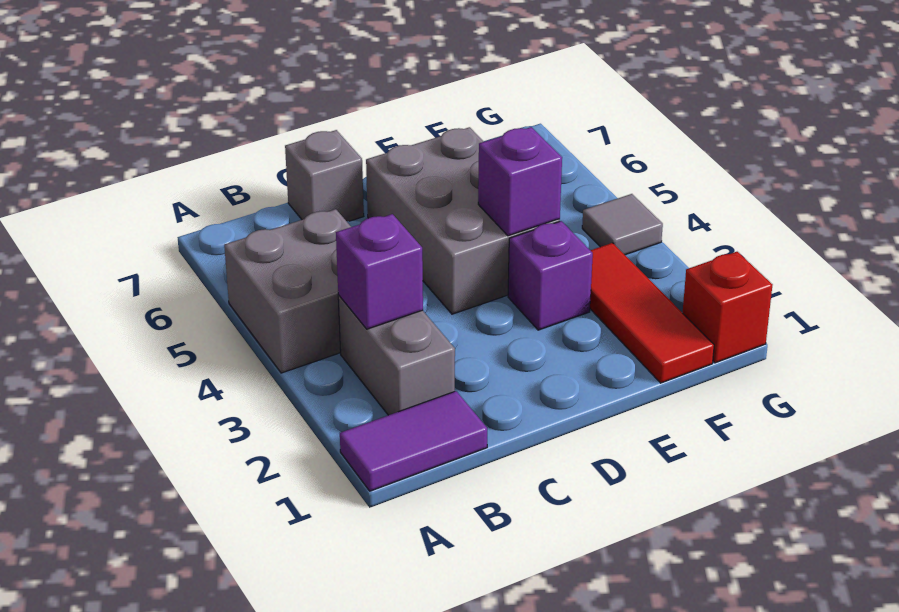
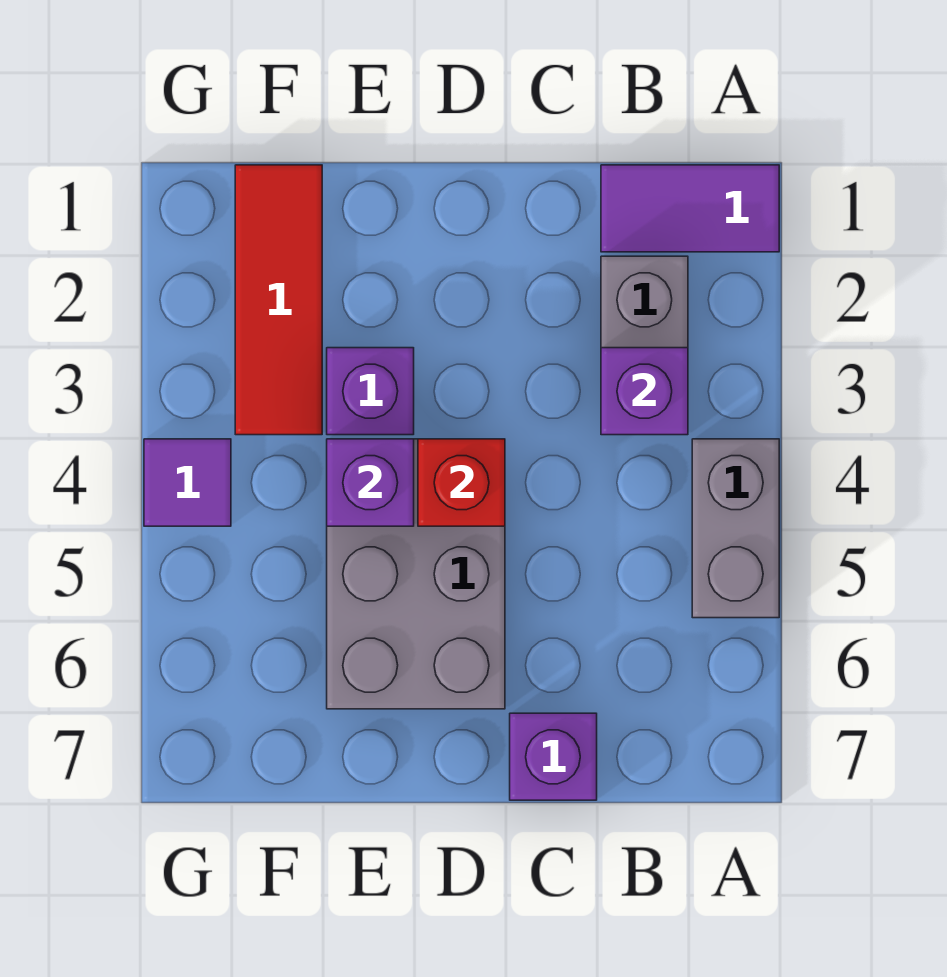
grey brick A4:B5 level 1 -> grey brick A4:A5 level 1
grey brick C7 level 1 -> purple brick C7 level 1
red brick G1 level 1 -> red brick D4 level 2
grey tile G4 level 1 -> purple tile G4 level 1

